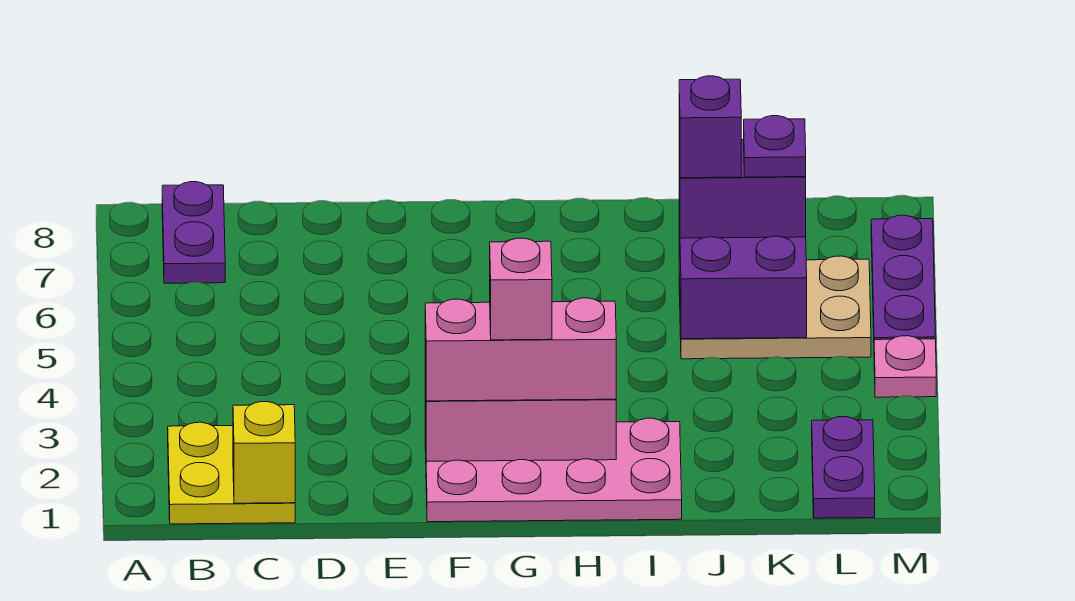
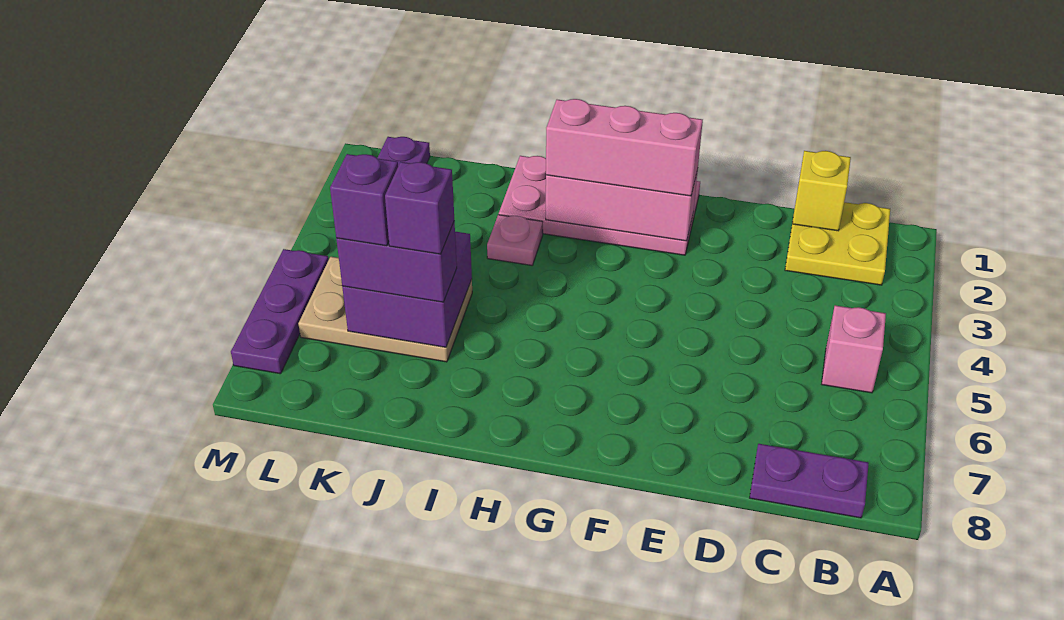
purple plate B7:B8 level 1 -> purple plate B8:C8 level 1
pink brick G2 level 4 -> pink brick B5 level 1
purple plate K6 level 4 -> purple brick K6 level 4
pink plate M4 level 1 -> pink plate I3 level 1

